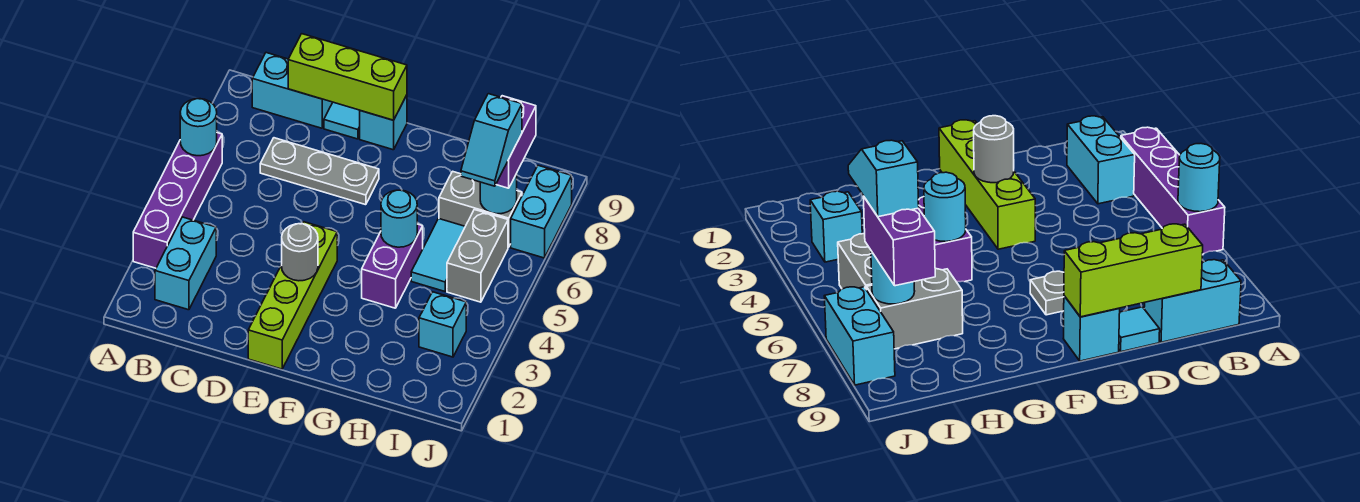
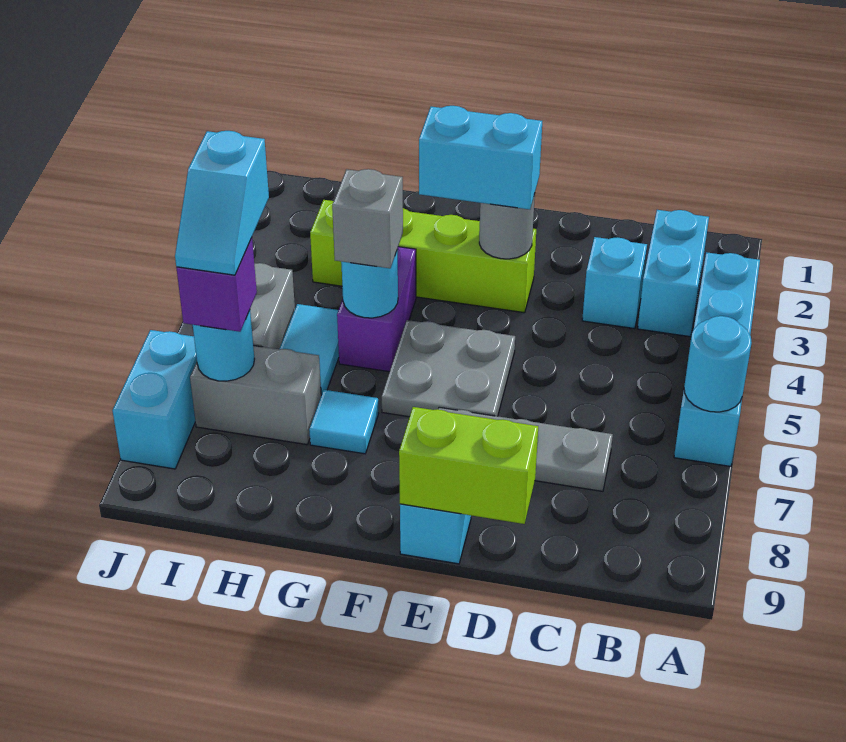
purple brick A3:A6 level 1 -> cyan brick A3:A6 level 1
cyan brick B9:C9 level 1 -> cyan brick E3:F3 level 3
lime brick C9:E9 level 2 -> lime brick D9:E9 level 2
cyan tile D9 level 1 -> cyan tile G7 level 1
lime brick E1:E4 level 1 -> lime brick E3:H3 level 1
none -> grey plate E5:F6 level 1
none -> grey brick G5 level 3
cyan brick I3 level 1 -> cyan brick C3 level 1
cyan slope I6:I7 level 4 top 7 -> cyan slope I6:I7 level 4 top 6
purple brick I7:I8 level 3 -> purple brick I7 level 3

